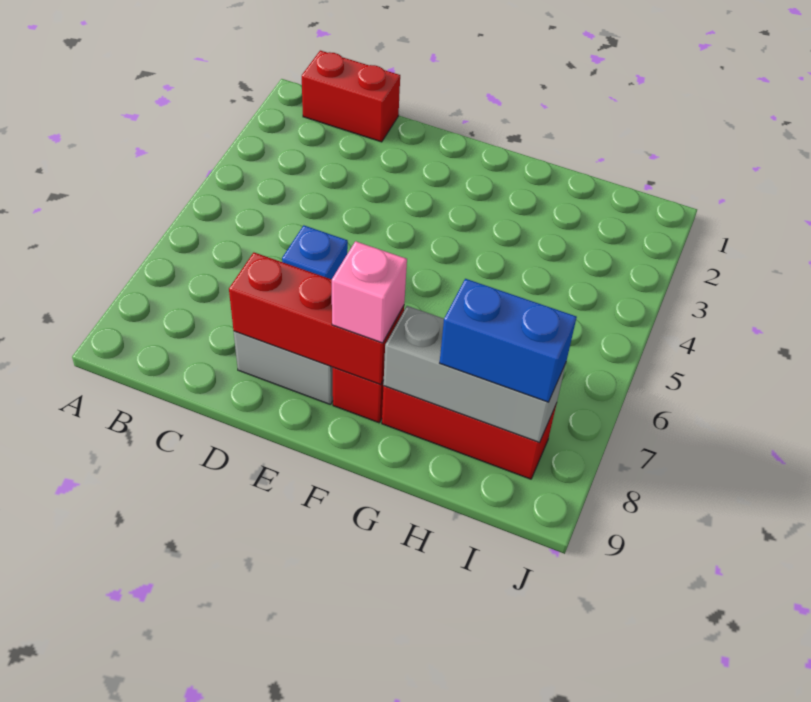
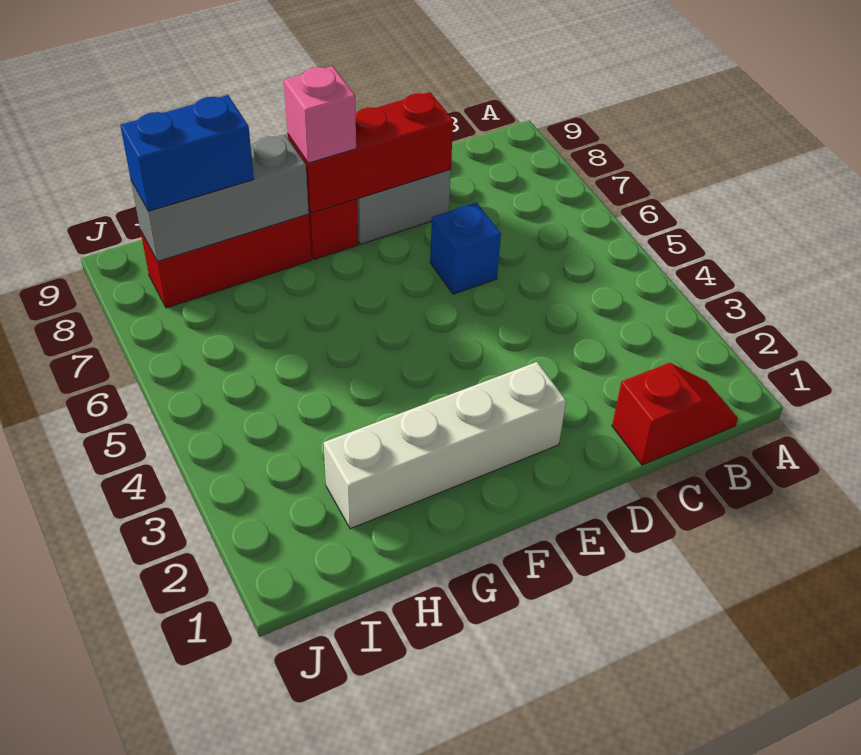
red brick B1:C1 level 1 -> red slope B1:C1 level 1 top C
none -> white brick E2:H2 level 1

